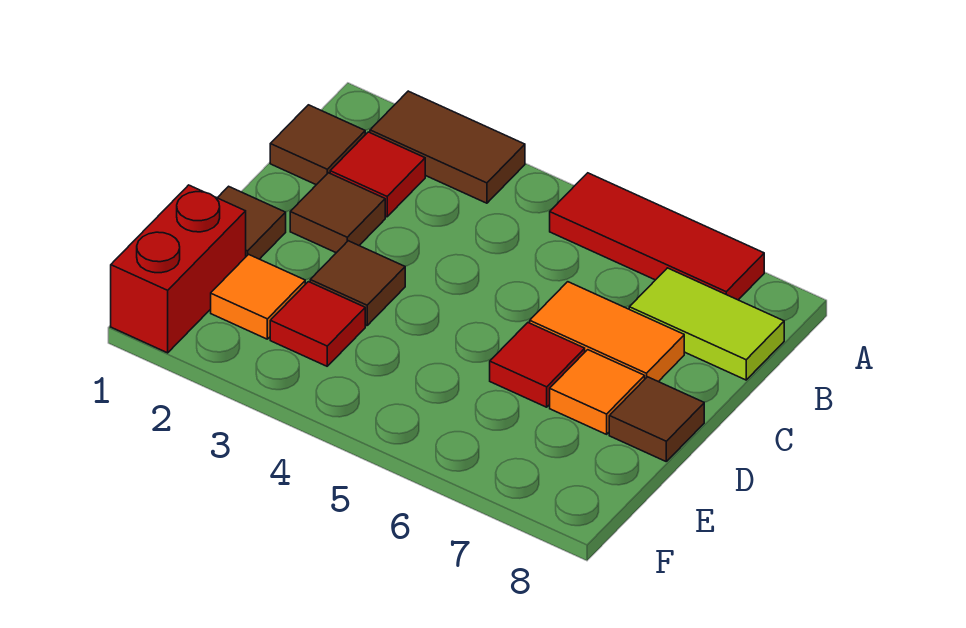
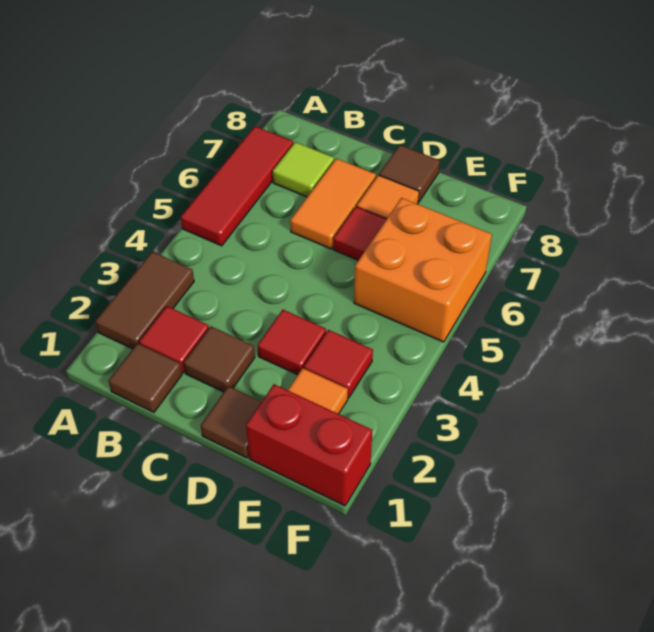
lime tile B7:B8 level 1 -> lime tile B7 level 1
brown tile D3 level 1 -> red tile D3 level 1
none -> orange brick E5:F6 level 1

